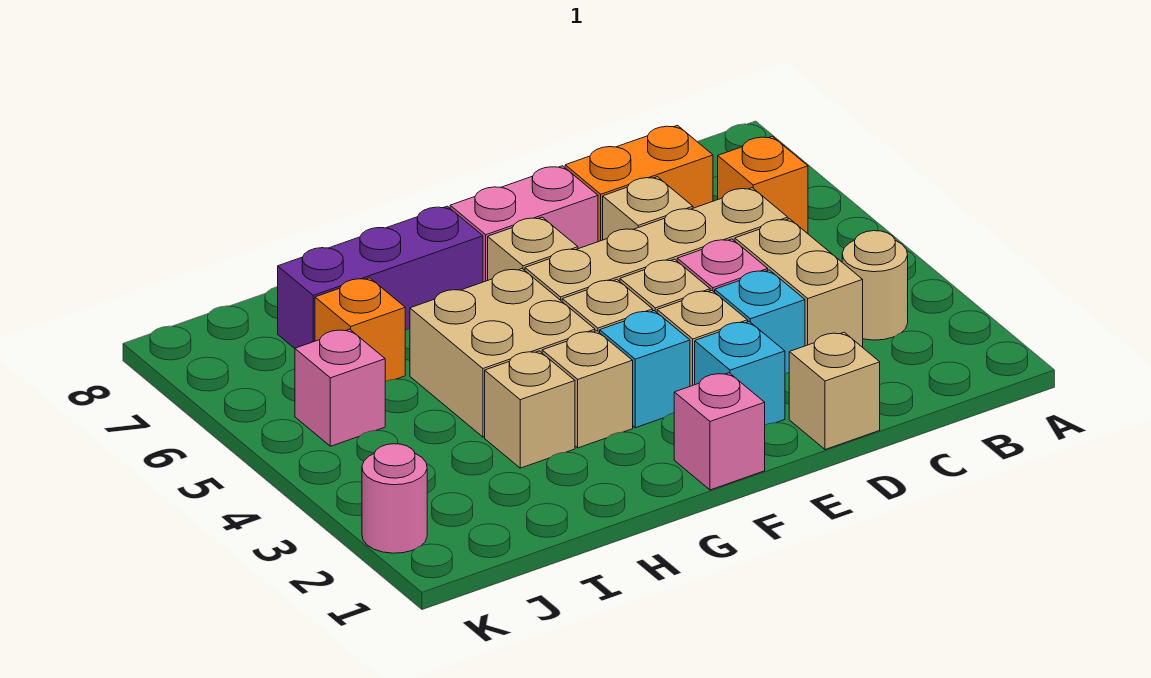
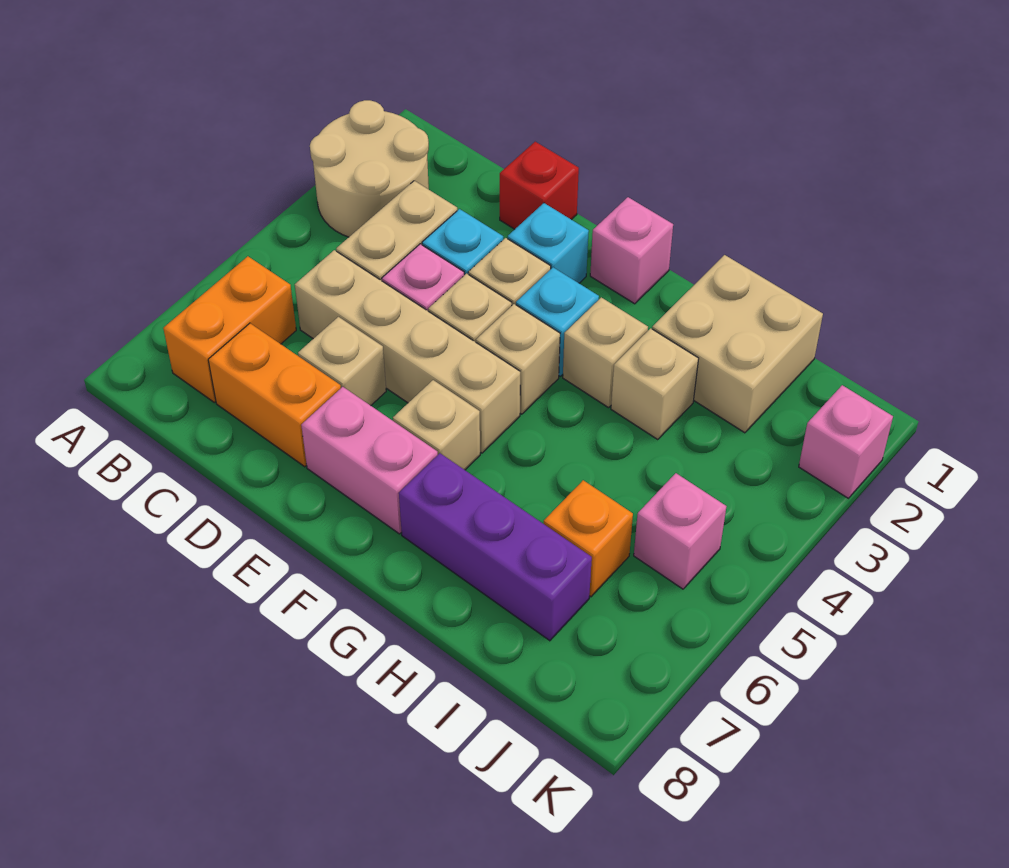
tan round brick B3 level 1 -> tan round brick A2:B3 level 1
orange brick B6 level 1 -> orange brick B6:B7 level 1
tan brick D1 level 1 -> red brick D1 level 1
tan brick G4:H5 level 1 -> tan brick H1:I2 level 1
pink round brick K2 level 1 -> pink brick K2 level 1

